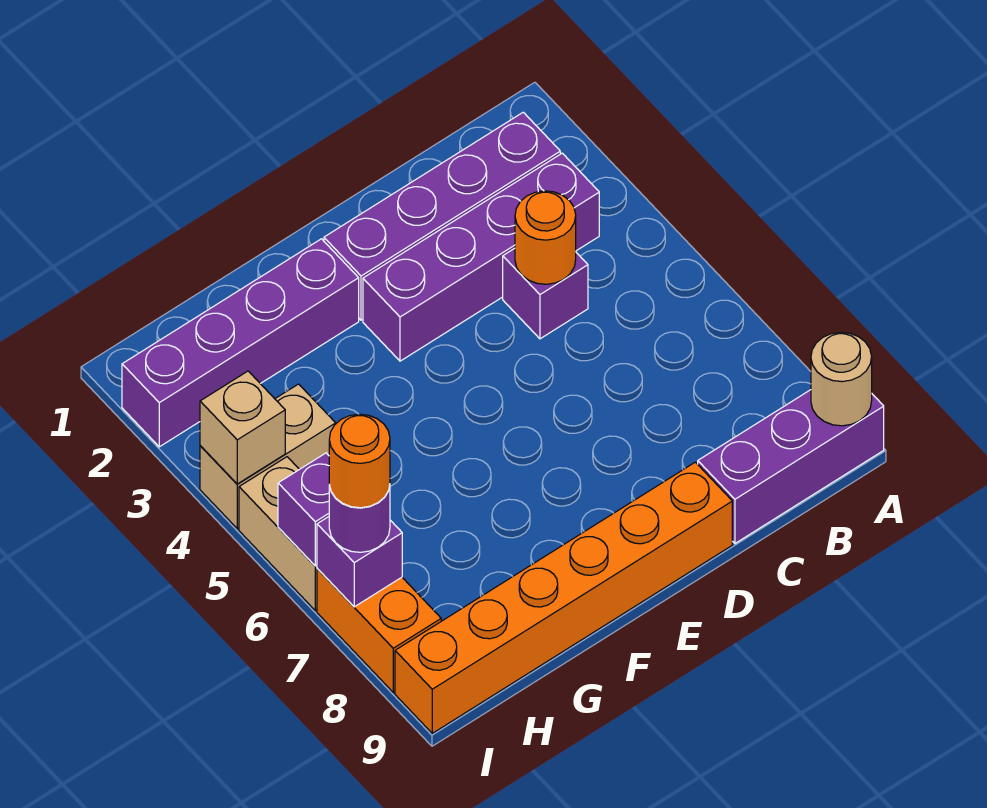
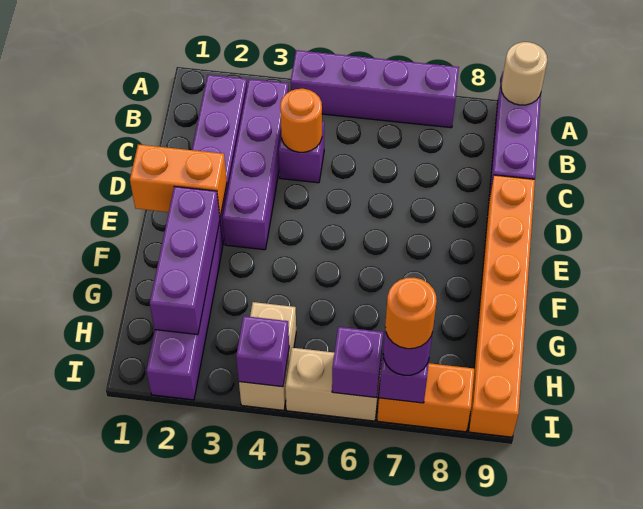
none -> purple brick A4:A7 level 1
none -> orange brick E1:E2 level 2
none -> purple brick F2:H2 level 2
tan brick I4 level 2 -> purple brick I4 level 2

